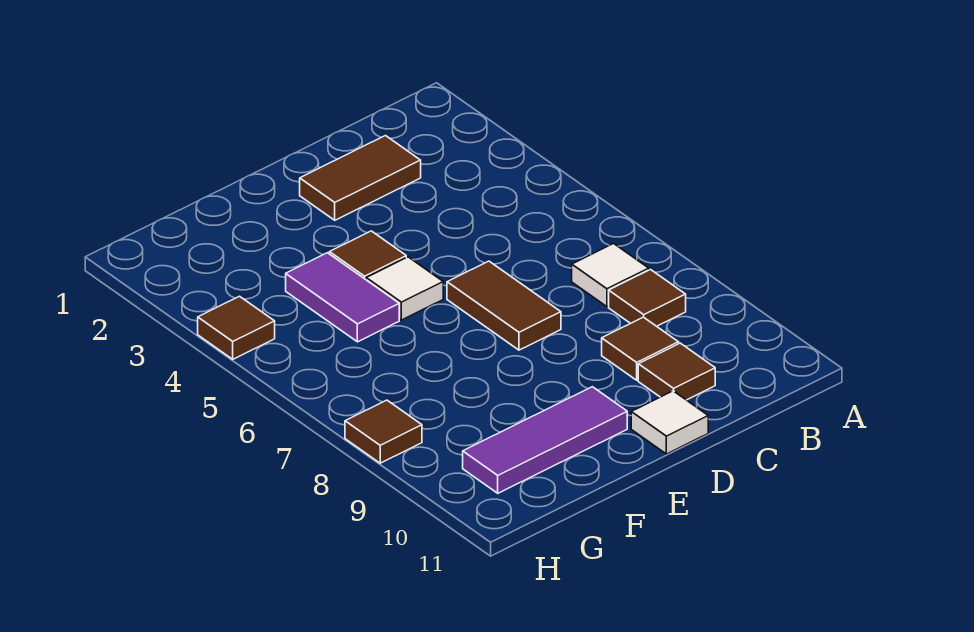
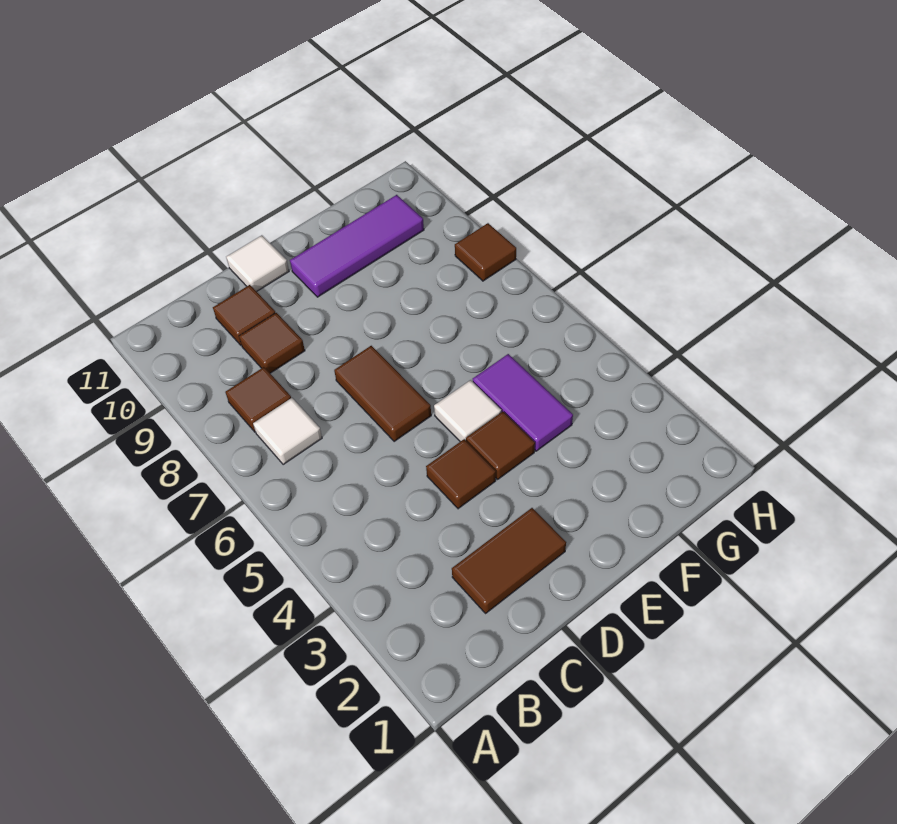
brown tile H4 level 1 -> brown tile D4 level 1

